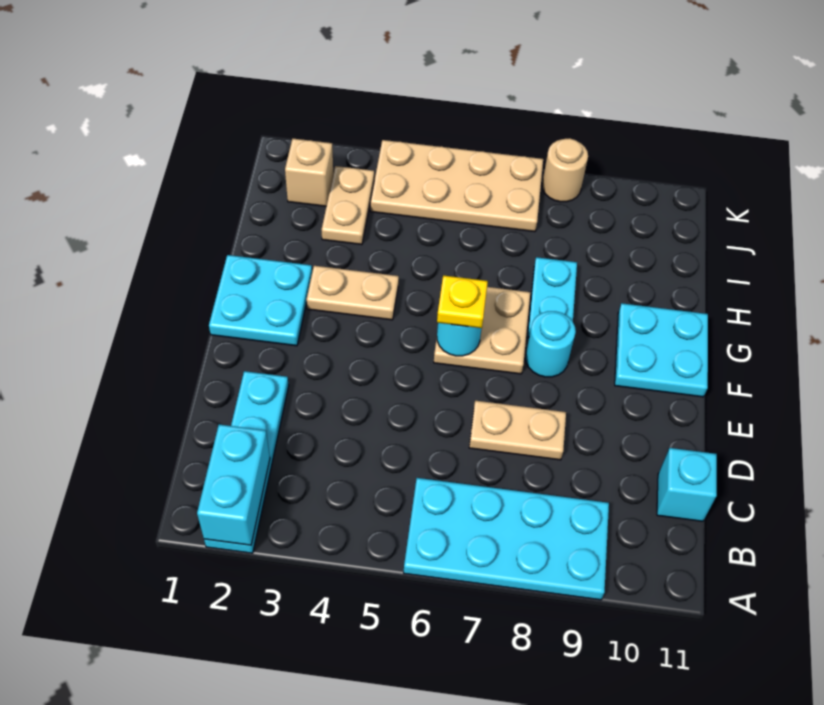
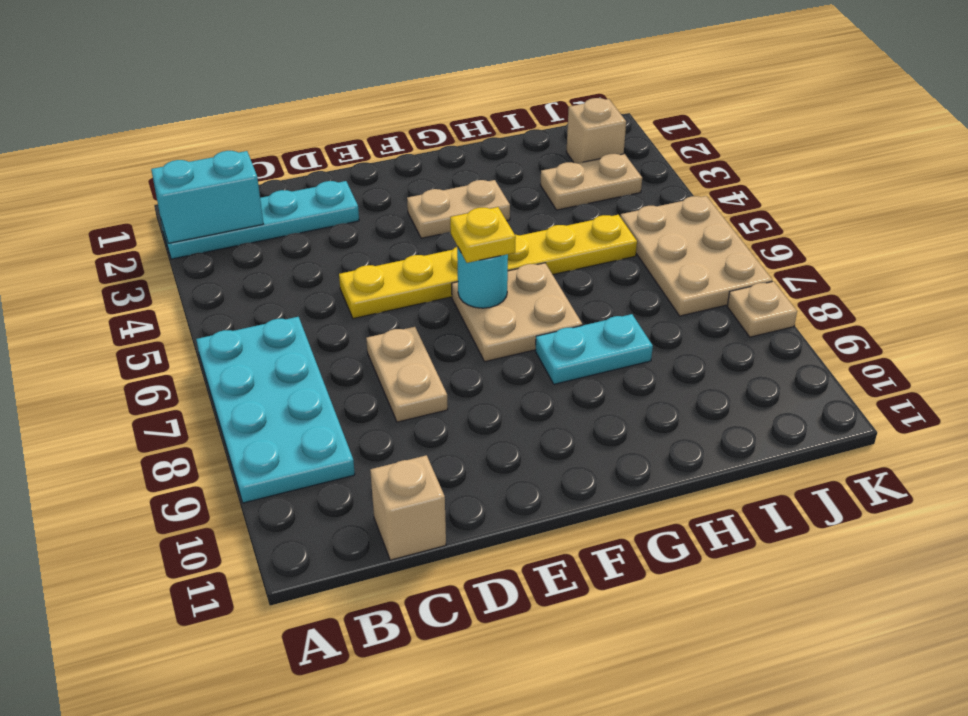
cyan brick C11 level 1 -> tan brick C11 level 1
none -> yellow plate D5:I5 level 1
cyan plate F1:G2 level 1 -> none
cyan round brick F8 level 1 -> none
cyan plate F10:G11 level 1 -> none
tan plate G3:G4 level 1 -> tan plate F3:G3 level 1
tan plate J4:K7 level 1 -> tan plate J5:K7 level 1
tan round brick K8 level 1 -> tan plate K8 level 1

